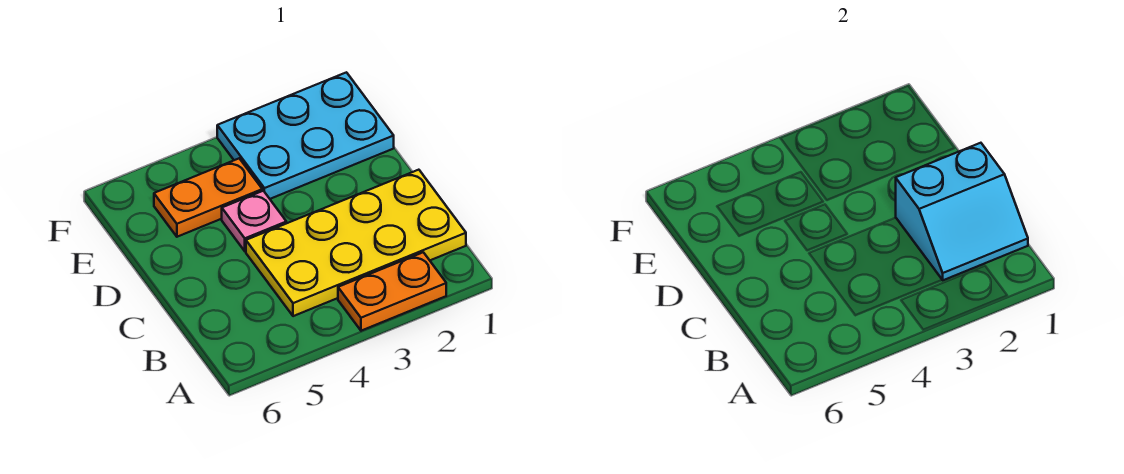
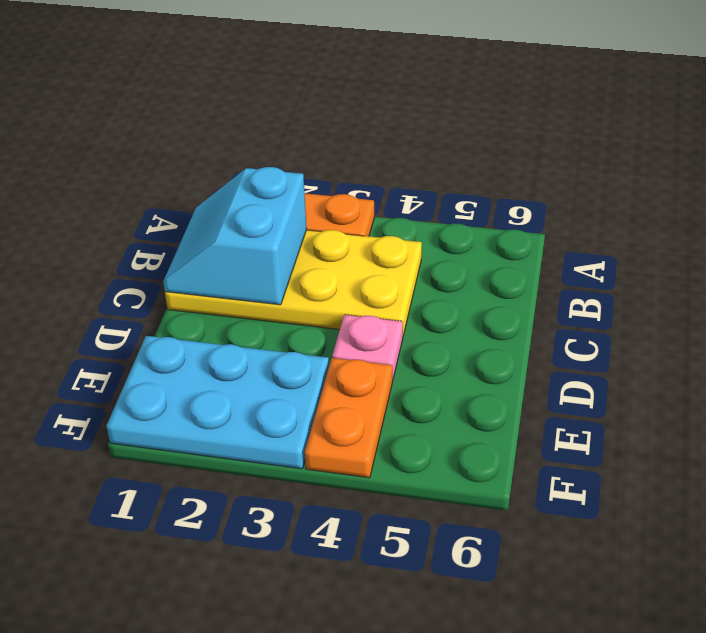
cyan slope B1:C2 level 2 top C -> cyan slope B1:C2 level 2 top 2
orange plate E4:E5 level 1 -> orange plate E4:F4 level 1

